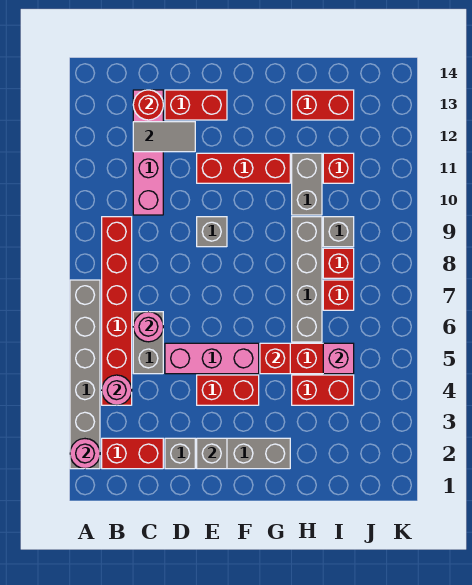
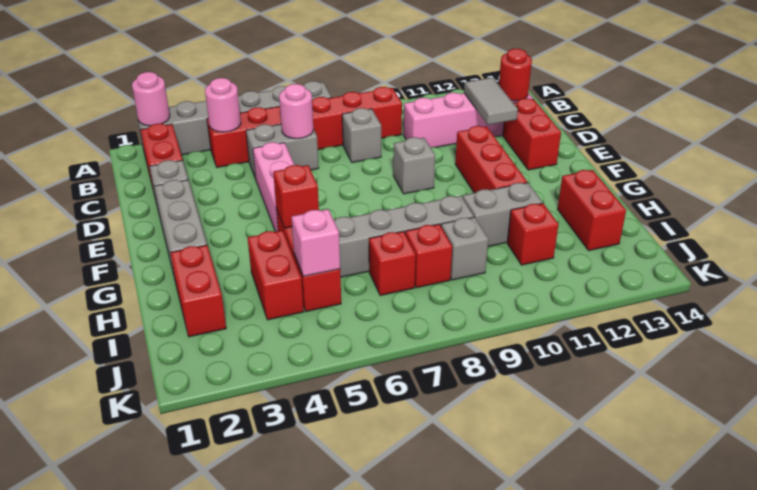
grey brick E2 level 2 -> grey brick C8 level 1
red brick E4:F4 level 1 -> red brick H2:I2 level 1

